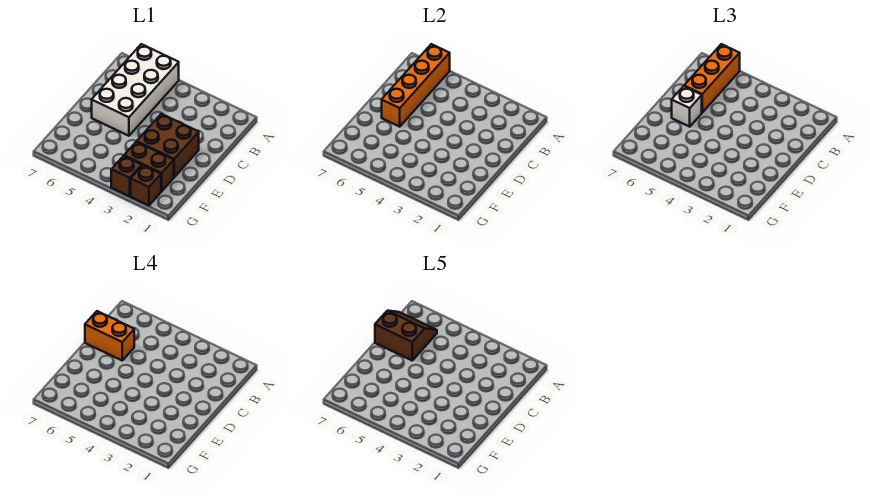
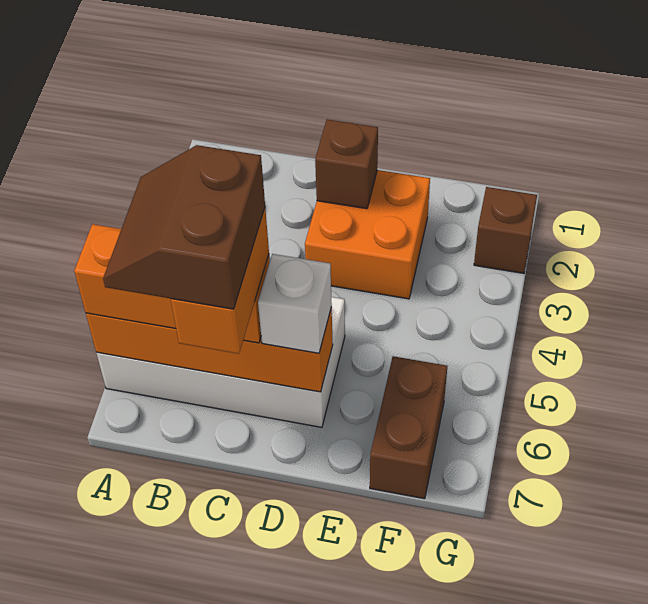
brown brick D2:E3 level 1 -> orange brick D2:E3 level 1
brown brick F2:F3 level 1 -> brown brick F6:F7 level 1
brown brick G3 level 1 -> brown brick D2 level 2

